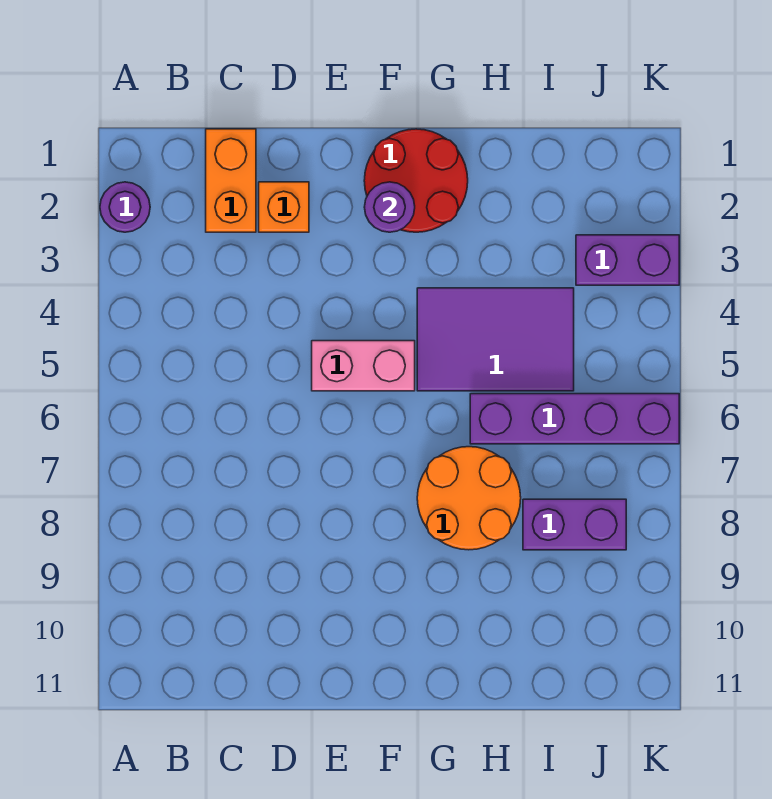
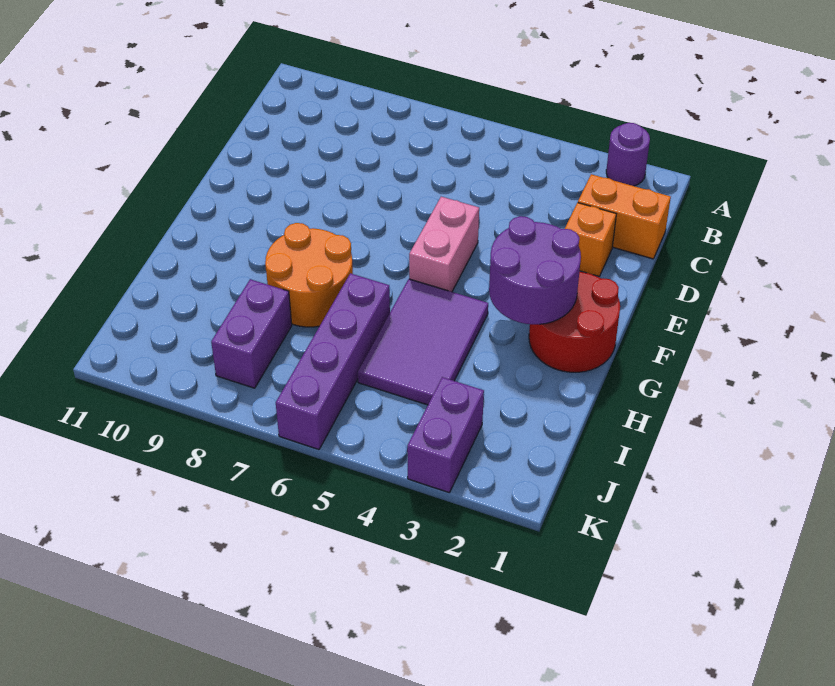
purple round brick F2 level 2 -> purple round brick F2:G3 level 2

